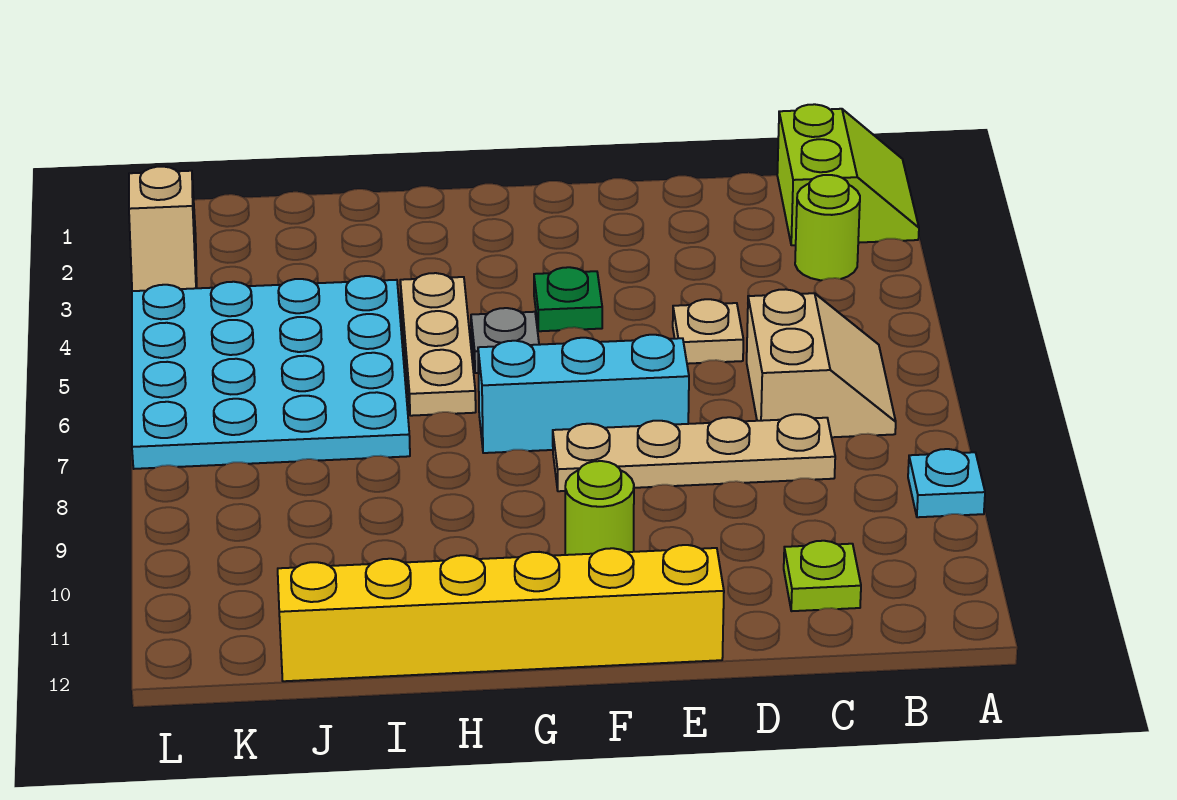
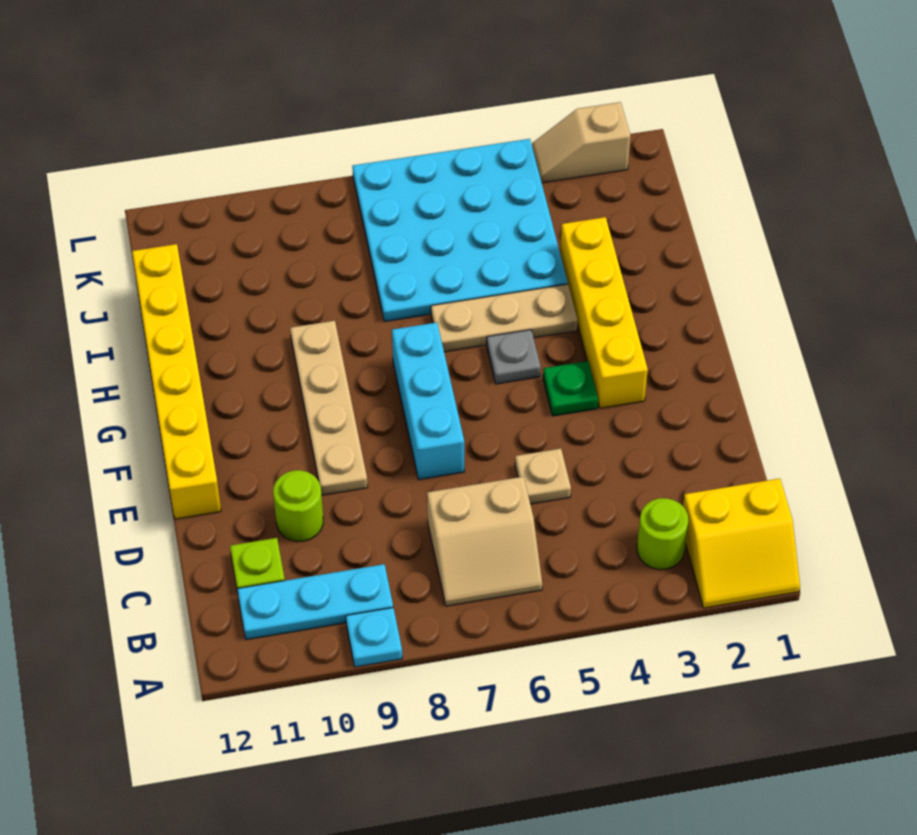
lime slope A1:B2 level 1 top B -> yellow slope A1:B2 level 1 top B
none -> cyan plate B9:B11 level 1
tan plate C8:F8 level 1 -> tan plate E9:H9 level 1
none -> yellow brick F3:I3 level 1
lime round brick F10 level 1 -> lime round brick D10 level 1

